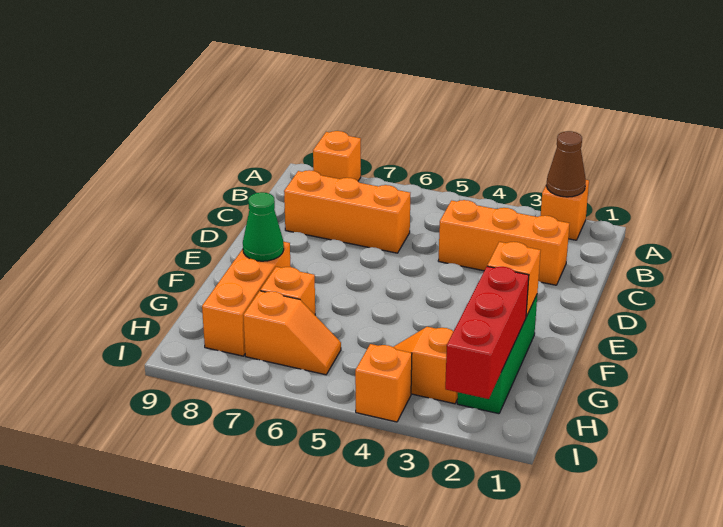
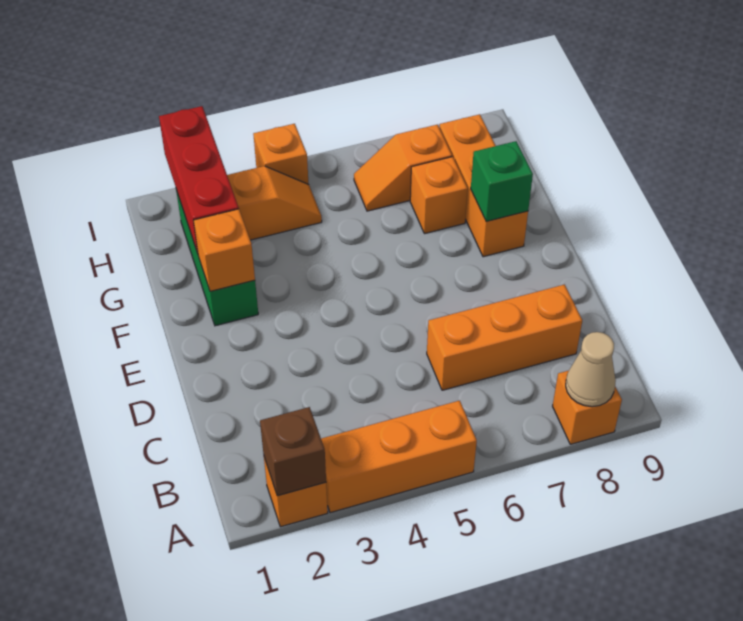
brown cone A2 level 2 -> brown brick A2 level 2
none -> tan cone A8 level 2
orange brick C2:C4 level 1 -> orange brick A3:A5 level 1
green cone F8 level 2 -> green brick F8 level 2

